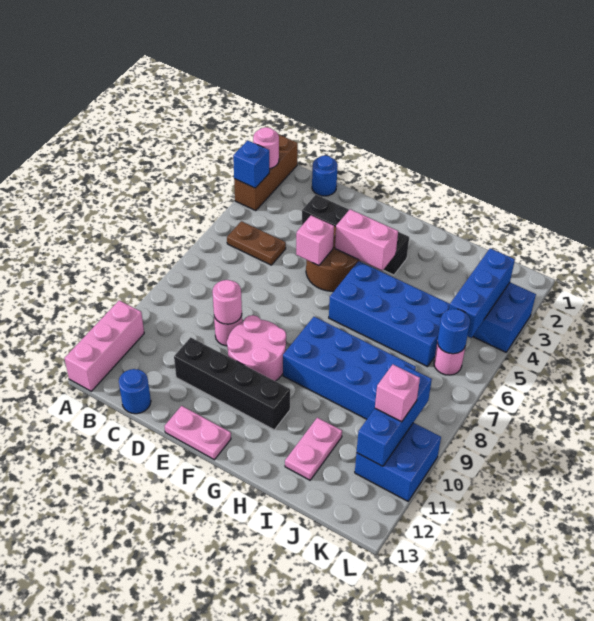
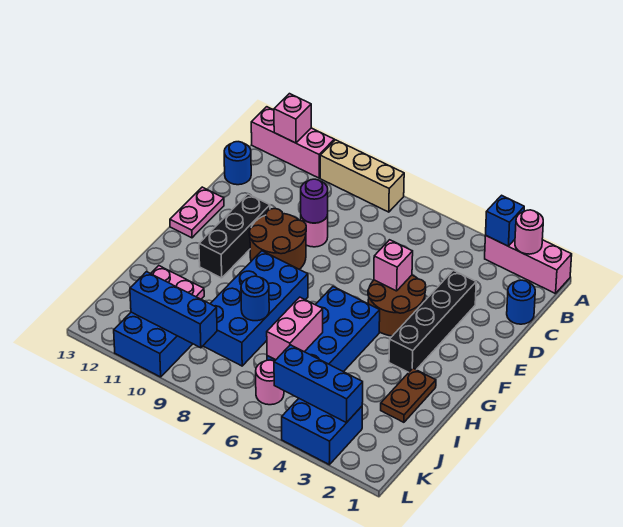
brown brick A1:A3 level 1 -> pink brick A1:A3 level 1
none -> tan brick A8:A10 level 1
brown plate B5:C5 level 1 -> brown plate H2:I2 level 1
pink round brick D9 level 2 -> purple round brick D9 level 2
black brick D11:G11 level 1 -> black brick E11:G11 level 1
pink round brick E9:F10 level 1 -> brown round brick E9:F10 level 1
pink brick F4:G4 level 2 -> pink brick I6:J6 level 2
blue round brick K6 level 2 -> blue round brick I8 level 2
pink brick K10 level 3 -> pink brick A12 level 2

